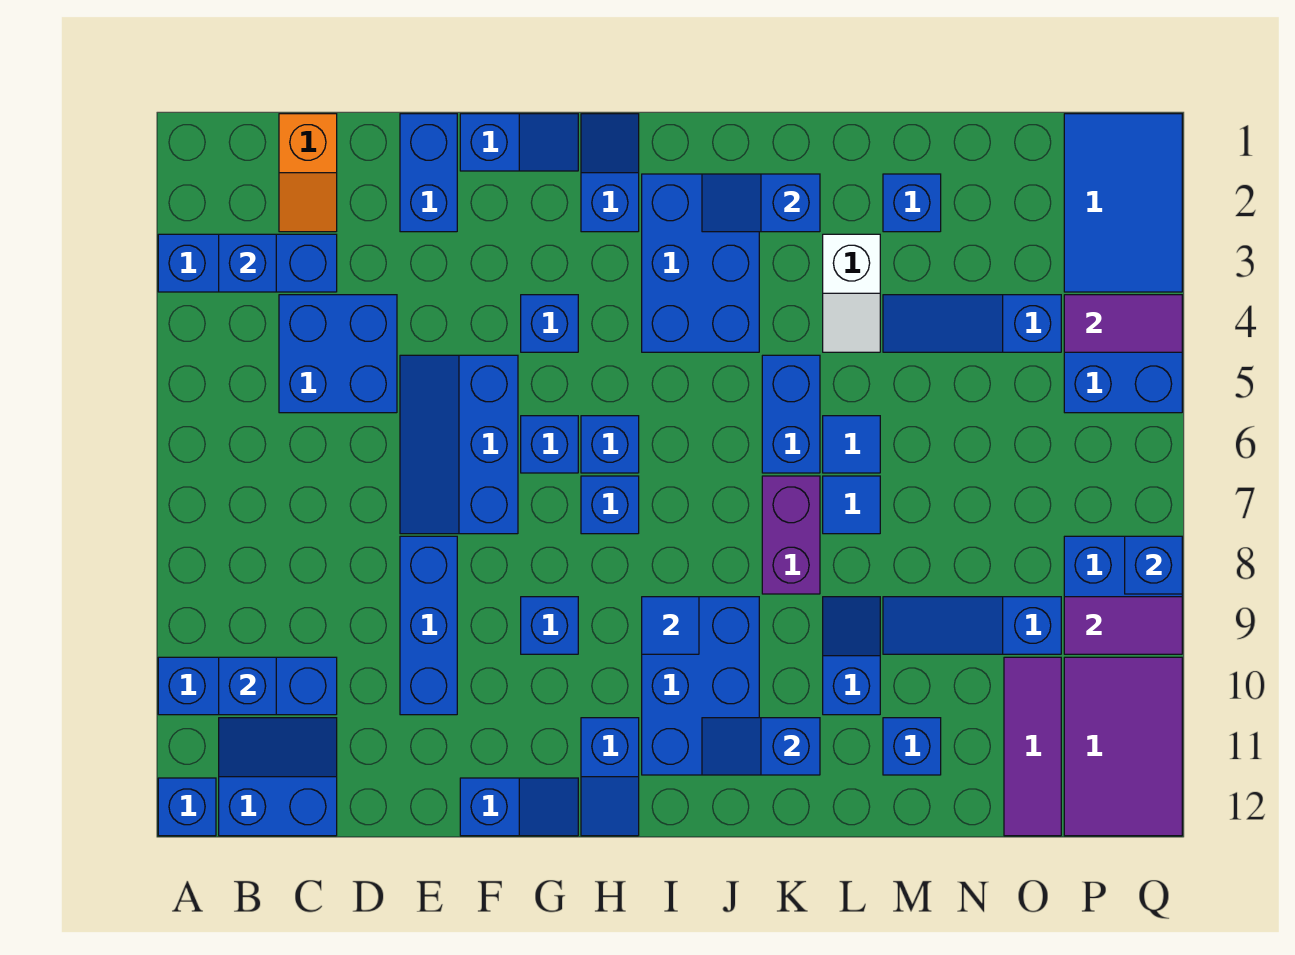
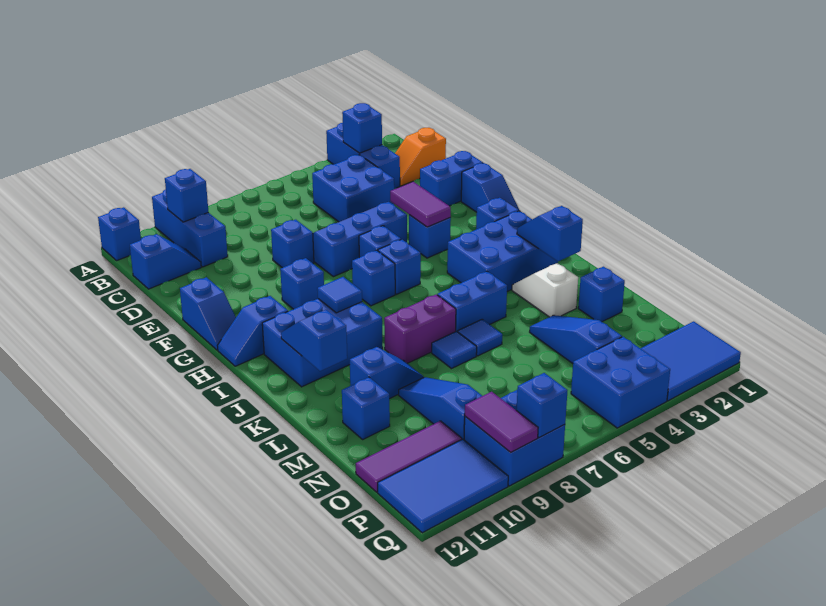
blue slope B11:C12 level 1 top 12 -> blue slope C11:C12 level 1 top 12
blue brick E8:E10 level 1 -> blue brick E8 level 1
white slope L3:L4 level 1 top 3 -> white slope K3:L3 level 1 top L
purple tile P4:Q4 level 2 -> purple tile F4:G4 level 2
purple tile P10:Q12 level 1 -> blue tile P10:Q12 level 1

